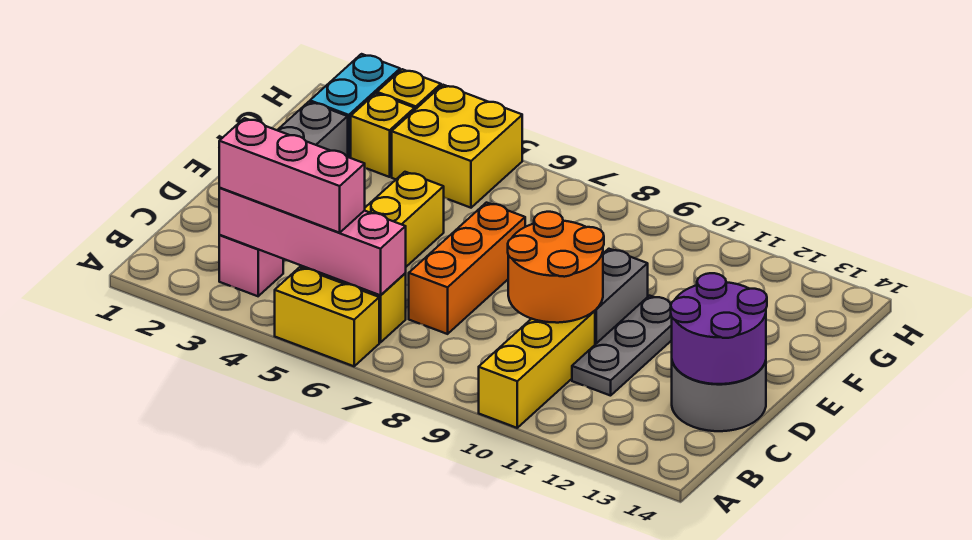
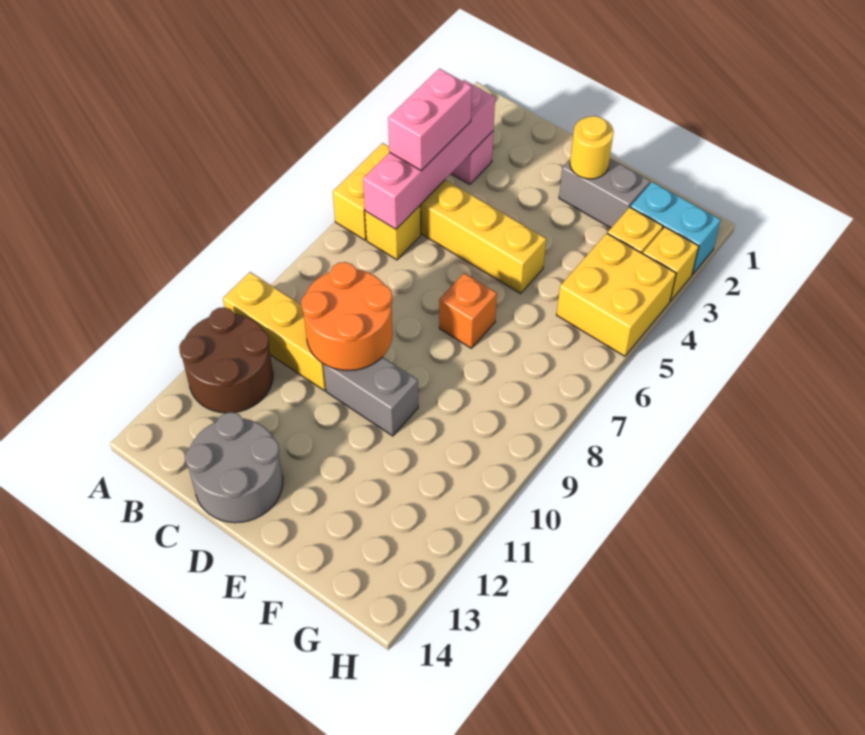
none -> brown round brick A11:B12 level 1
pink brick B3:B5 level 3 -> pink brick B4:B5 level 3
orange brick C7:E7 level 1 -> orange brick E7 level 1
grey plate C11:E11 level 1 -> none
purple round brick C13:D14 level 2 -> none
none -> yellow round brick E2 level 2

